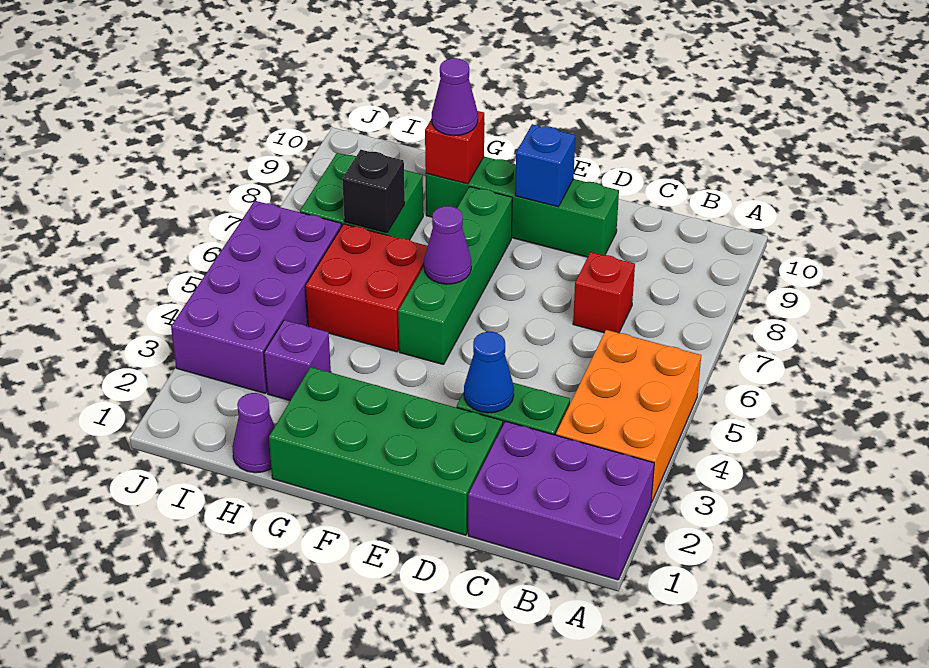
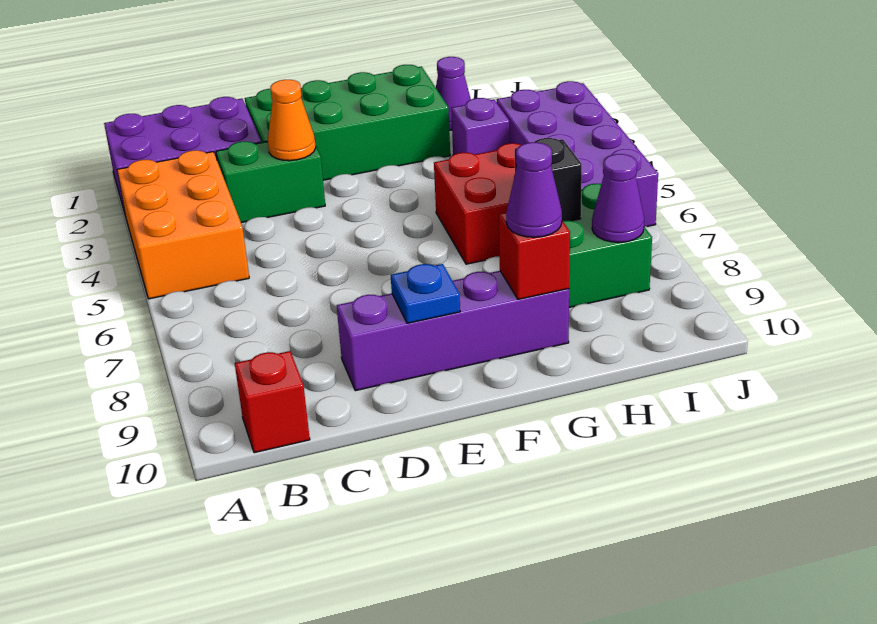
red brick C7 level 1 -> red brick B10 level 1
blue cone D3 level 2 -> orange cone D3 level 2
green brick D9:G9 level 1 -> purple brick D9:G9 level 1
blue brick E9 level 2 -> blue plate E9 level 2
green brick F5:F8 level 1 -> none
purple cone F6 level 2 -> purple cone I8 level 2

